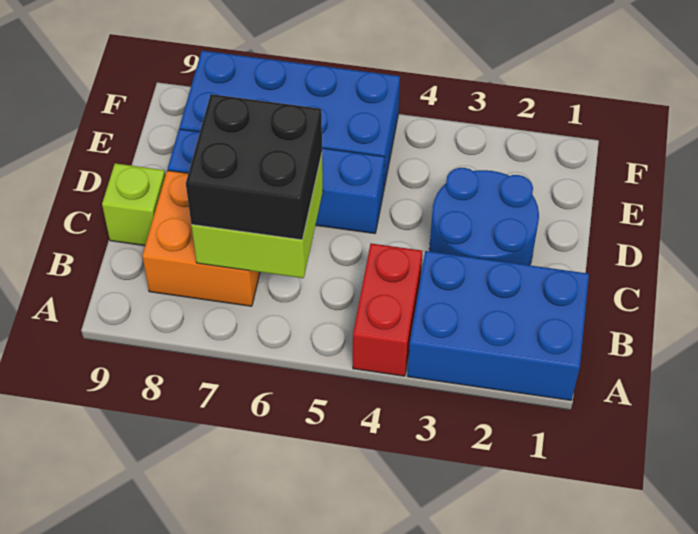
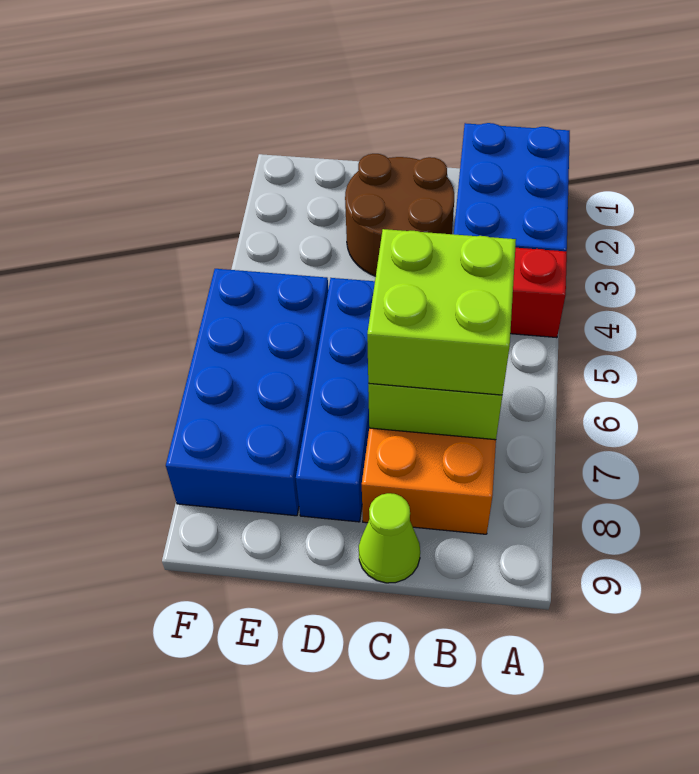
black brick B6:C7 level 3 -> lime brick B6:C7 level 3
blue round brick C2:D3 level 1 -> brown round brick C2:D3 level 1
lime brick C9 level 1 -> lime cone C9 level 1

